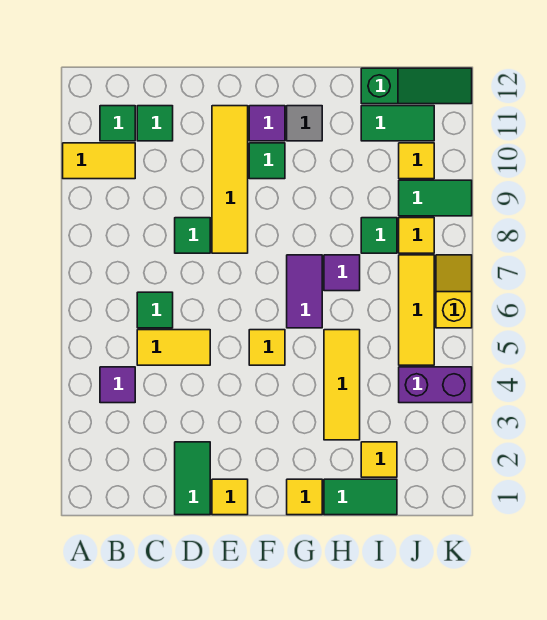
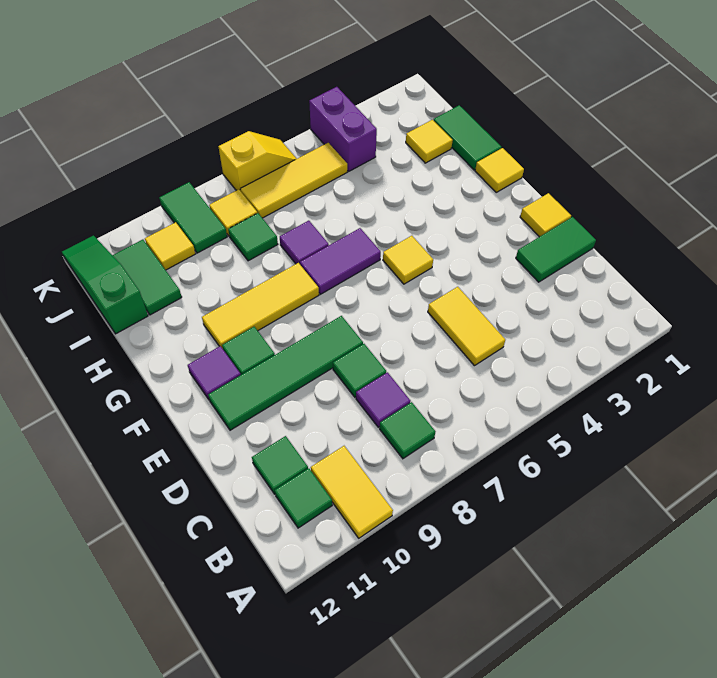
purple tile B4 level 1 -> purple tile C8 level 1
green tile C6 level 1 -> green tile B8 level 1
yellow tile E8:E11 level 1 -> green tile E8:E11 level 1
grey tile G11 level 1 -> none
yellow tile H3:H5 level 1 -> yellow tile G8:G10 level 1
yellow slope K6:K7 level 1 top 6 -> yellow slope K6:K7 level 1 top 7

